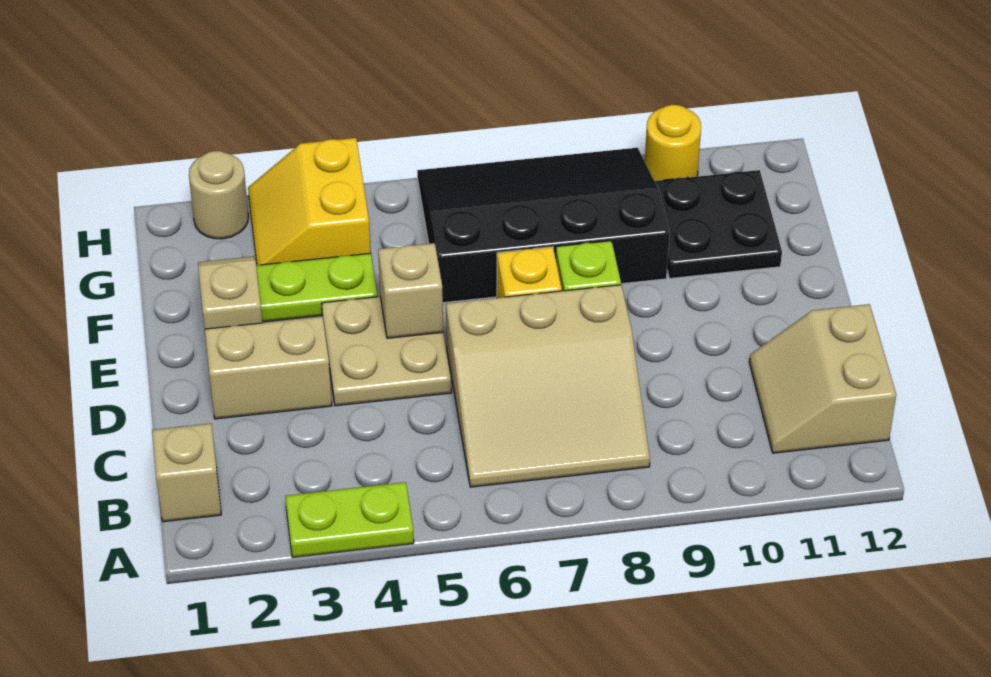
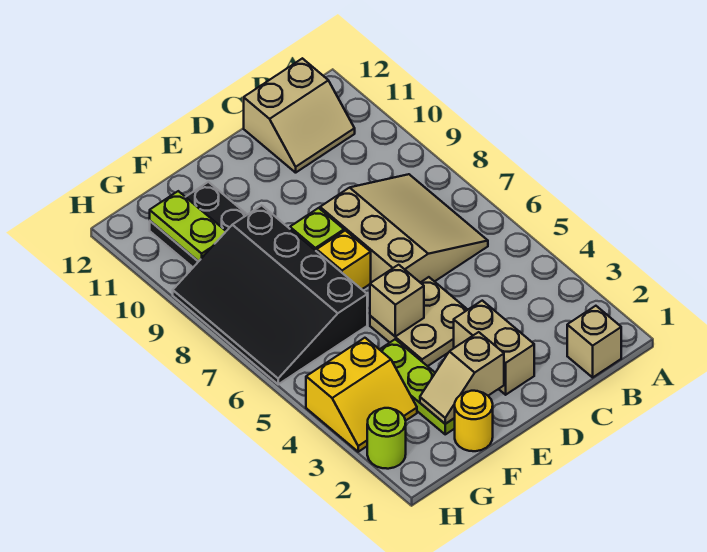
lime plate A3:A4 level 1 -> lime plate G10:G11 level 2
tan round brick H2 level 1 -> lime round brick H2 level 1
yellow round brick H10 level 1 -> yellow round brick F1 level 1

